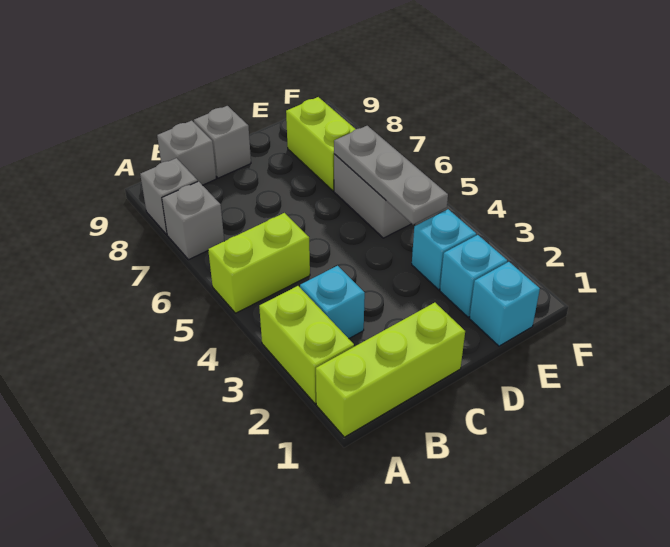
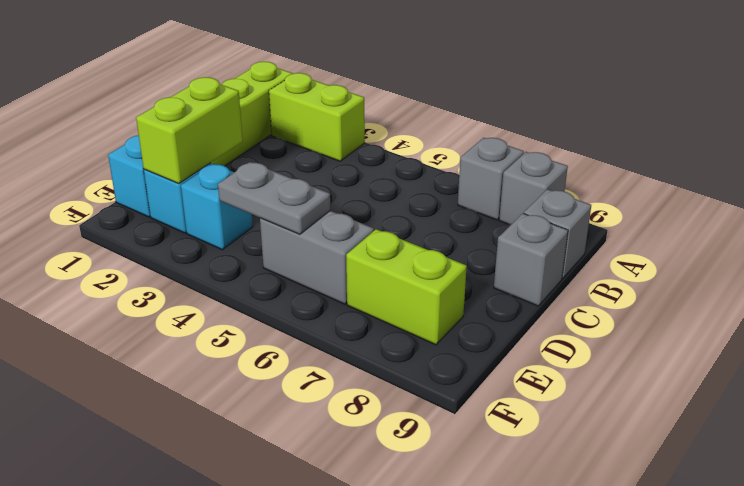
lime brick A5:B5 level 1 -> lime brick D2:E2 level 2
cyan brick B3 level 1 -> none
grey plate E4:E6 level 2 -> grey plate E4:E5 level 2

